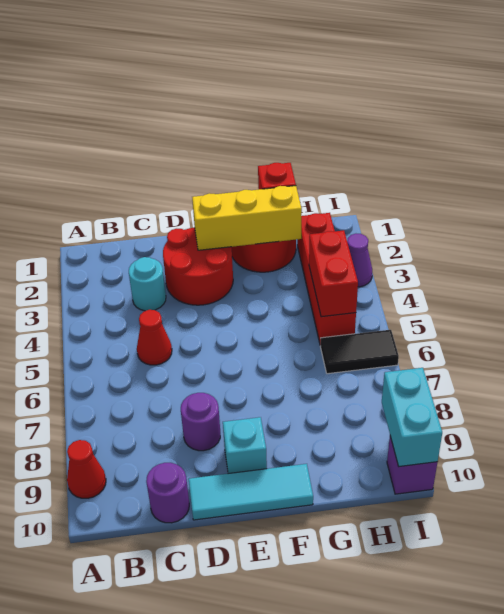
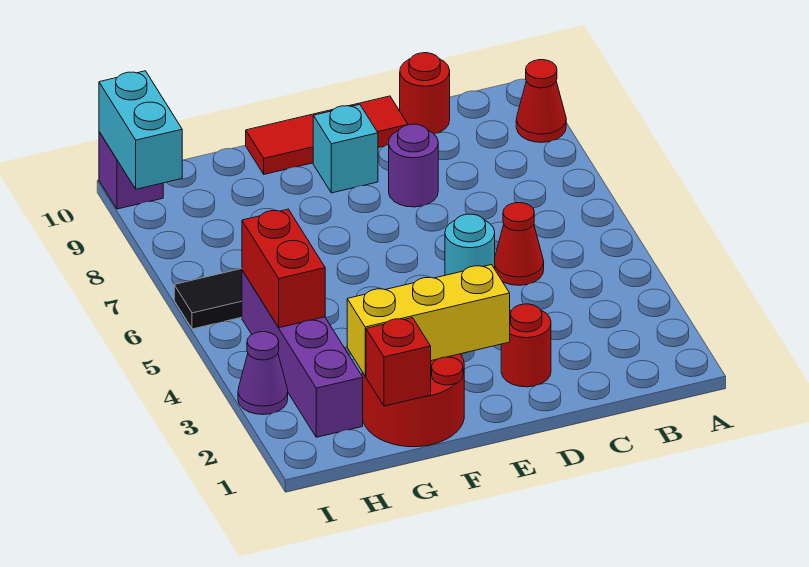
cyan round brick C3 level 1 -> cyan round brick D5 level 1
purple round brick C10 level 1 -> red round brick C10 level 1
red round brick D2:E3 level 1 -> red round brick D2 level 1
cyan tile D10:F10 level 1 -> red tile D10:F10 level 1
red brick H2:H5 level 1 -> purple brick H2:H5 level 1

